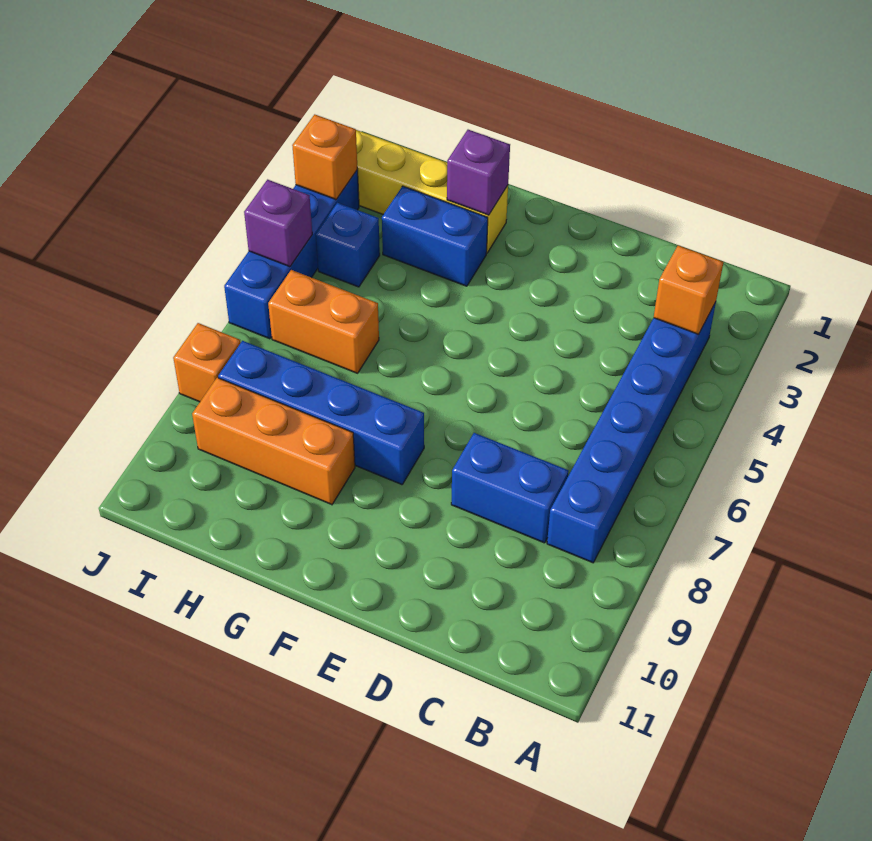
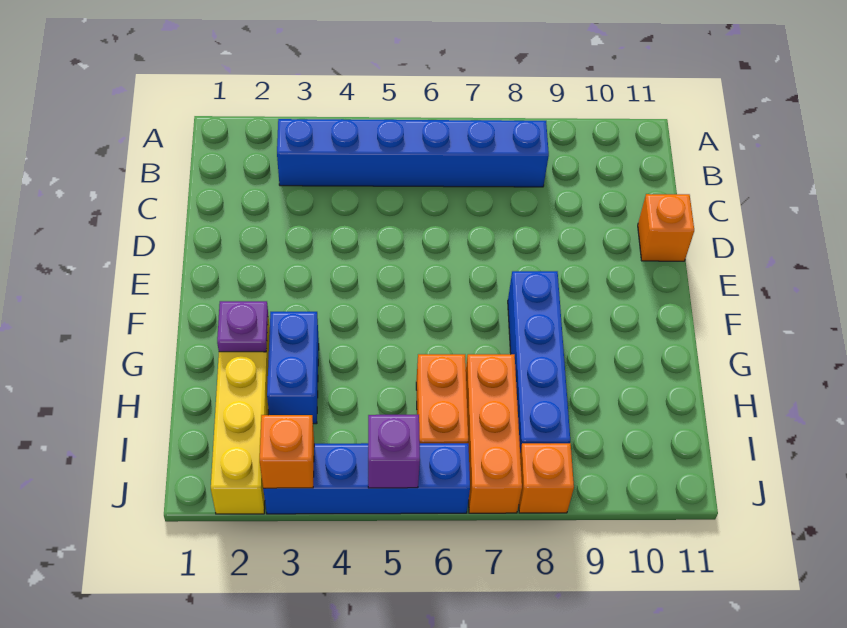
orange brick B3 level 2 -> orange brick D11 level 1
blue brick C8:D8 level 1 -> none
purple brick G2 level 2 -> purple plate G2 level 2
orange brick G9:I9 level 1 -> orange brick H7:J7 level 1
blue brick I4 level 1 -> none

